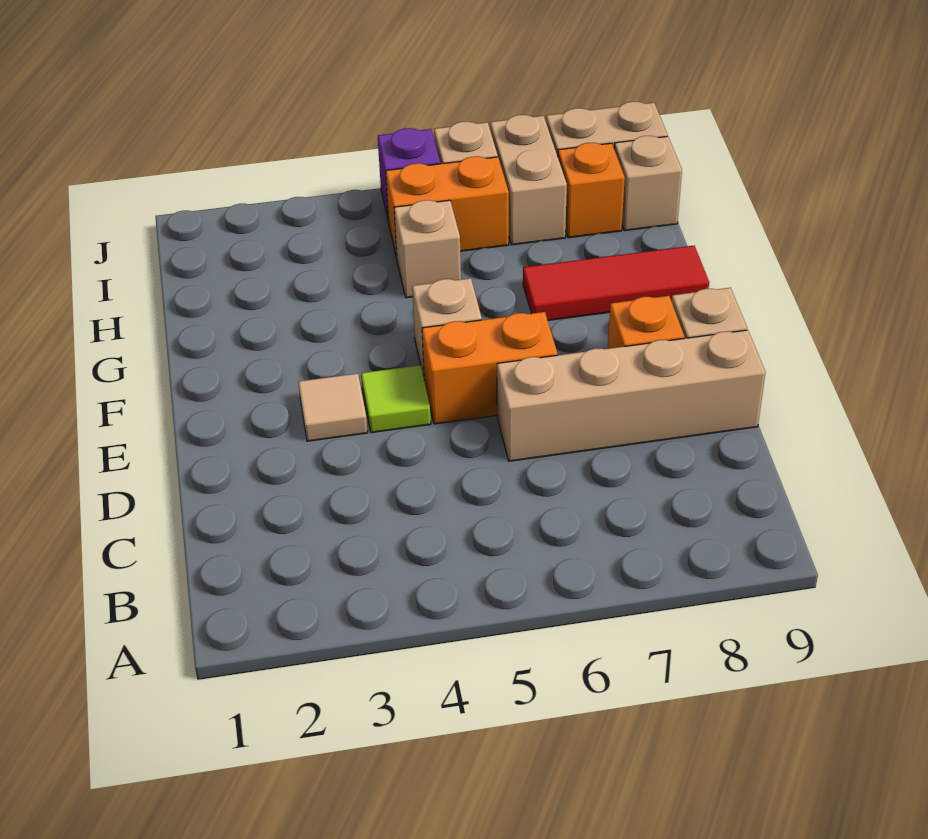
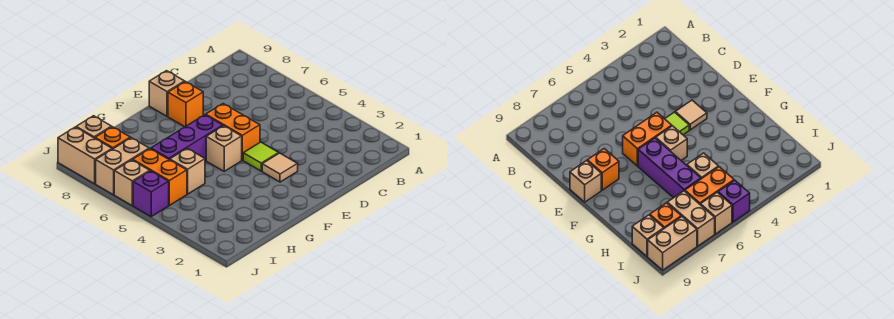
tan brick D6:D9 level 1 -> none
none -> purple brick F6:H6 level 1
red tile G7:G9 level 1 -> none

